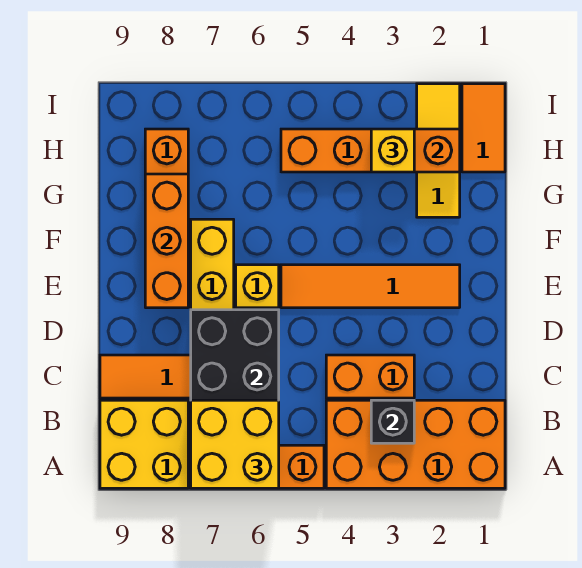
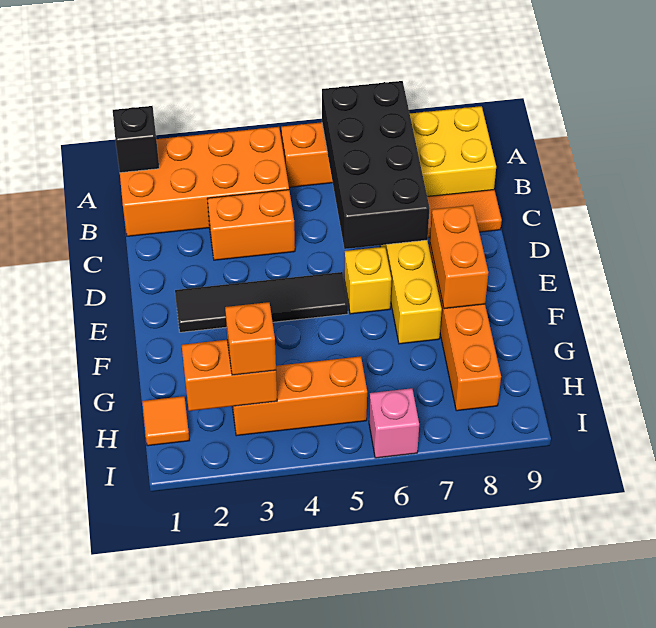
yellow brick A6:B7 level 3 -> none
black brick B3 level 2 -> black brick A1 level 2
orange tile E2:E5 level 1 -> black tile E2:E5 level 1
orange brick E8:G8 level 2 -> orange brick E8:F8 level 2
yellow tile G2:I2 level 1 -> none
orange tile H1:I1 level 1 -> orange tile H1 level 1
yellow brick H3 level 3 -> orange brick H3 level 3
none -> pink brick I6 level 1

